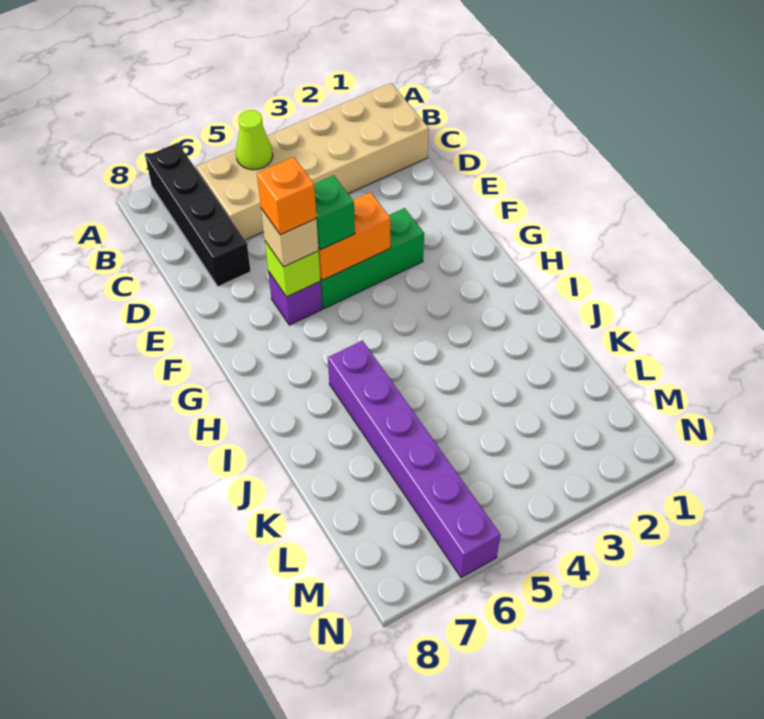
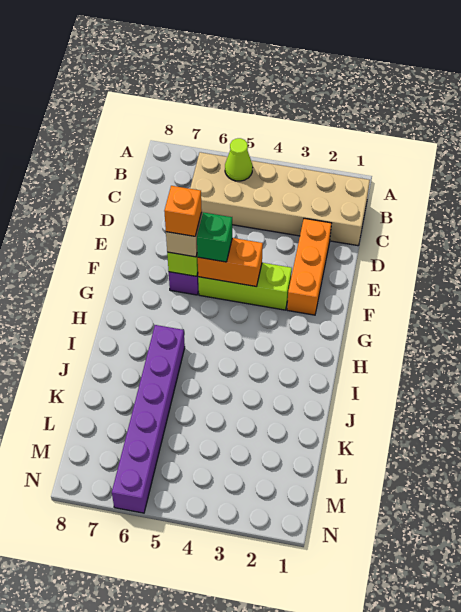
black brick A7:D7 level 1 -> none
none -> orange brick D2:F2 level 1
green brick F3:F5 level 1 -> lime brick F3:F5 level 1

